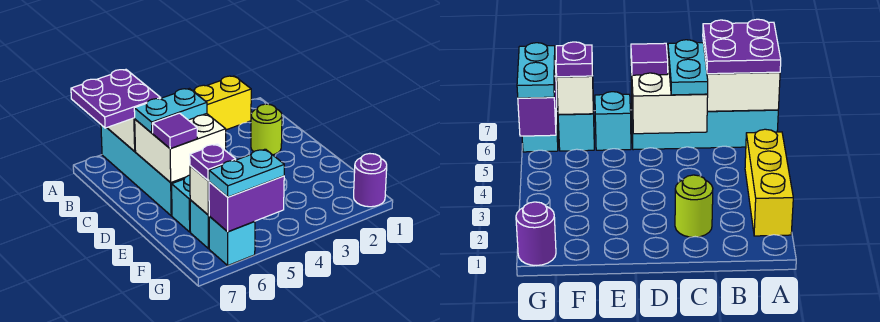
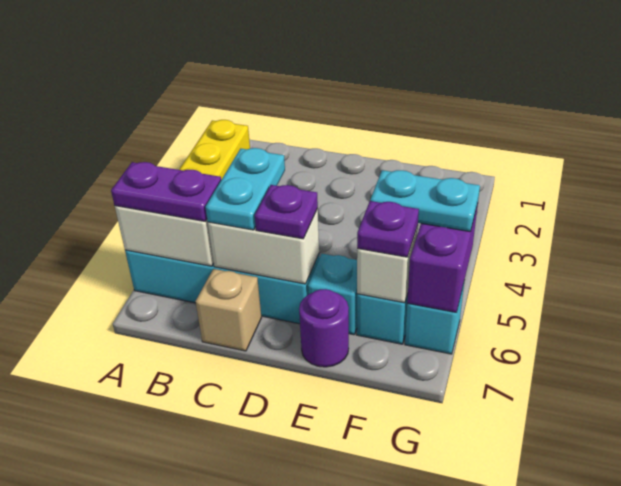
purple plate A6:B7 level 3 -> purple plate A6:B6 level 3
lime round brick C2 level 1 -> none
white brick C5:D6 level 2 -> white brick C6:D6 level 2
none -> tan brick C7 level 1
purple tile D6 level 3 -> purple plate D6 level 3
purple round brick G1 level 1 -> purple round brick E7 level 1
cyan plate G5:G6 level 3 -> cyan plate F5:G5 level 3

